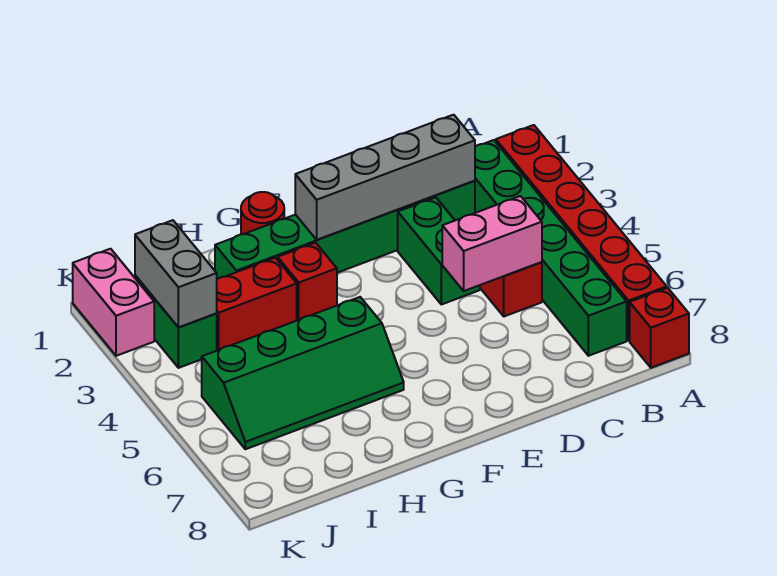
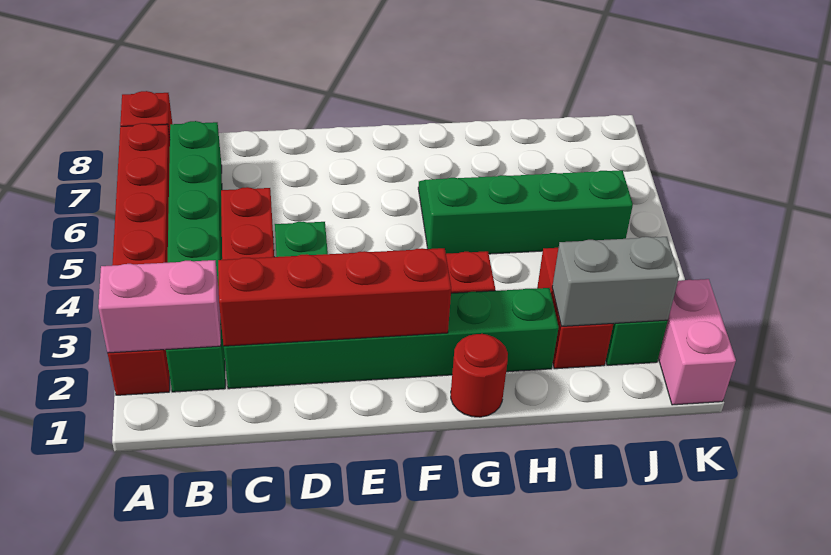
grey brick C2:F2 level 2 -> red brick C2:F2 level 2
pink brick C5:D5 level 2 -> pink brick A2:B2 level 2
red brick H3:I3 level 1 -> red brick I2:I3 level 1
grey brick J2:J3 level 2 -> grey brick I2:J2 level 2

